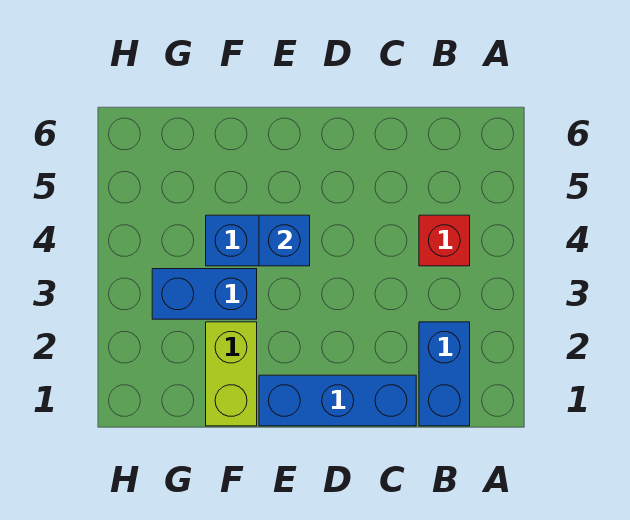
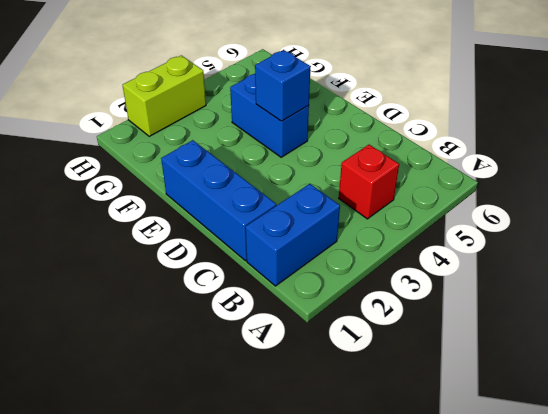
lime brick F1:F2 level 1 -> lime brick H2:H3 level 1
blue brick F3:G3 level 1 -> none

